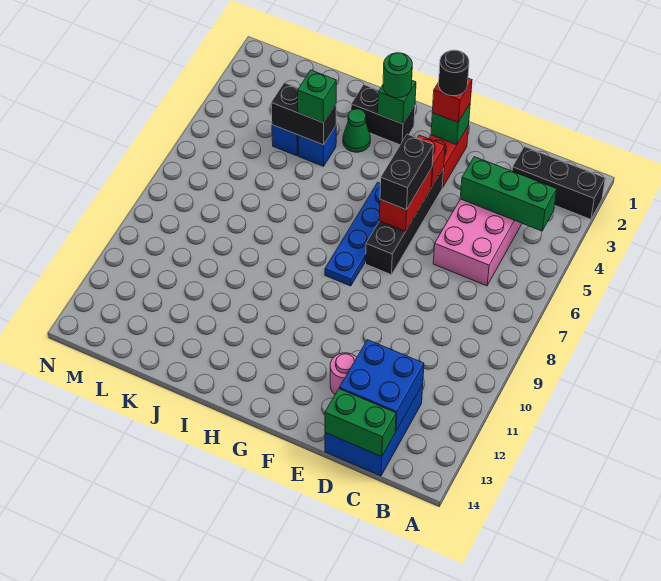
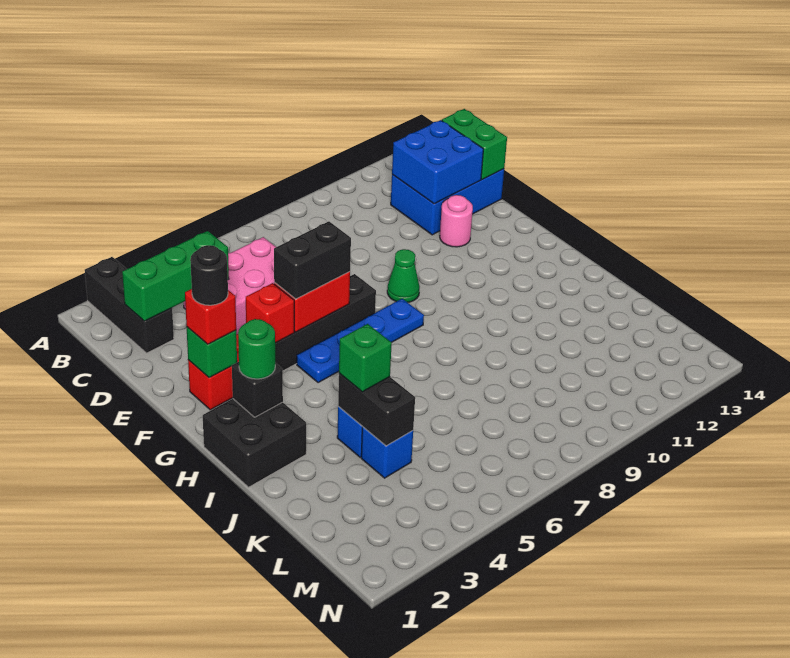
green brick B4:D4 level 2 -> green brick C2:C4 level 2
black brick H2:I2 level 1 -> black brick H1:I2 level 1
green brick H2 level 2 -> black brick H2 level 2
green cone I3 level 1 -> green cone F9 level 1

